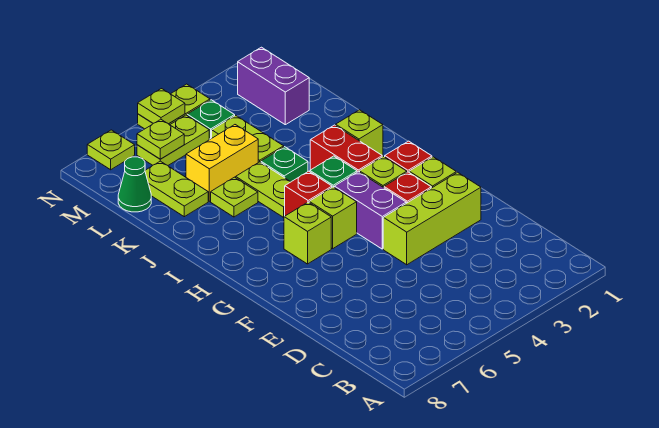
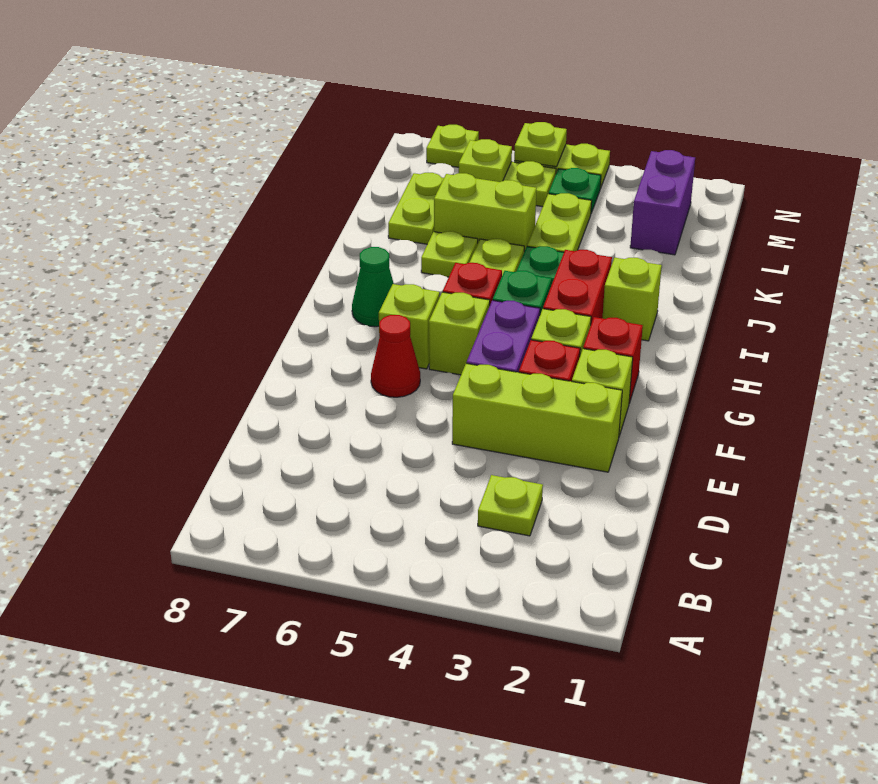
none -> lime plate C3 level 1
none -> red cone F6 level 1
yellow brick K5:K6 level 1 -> lime brick K5:K6 level 1
green cone L8 level 1 -> green cone H7 level 1

